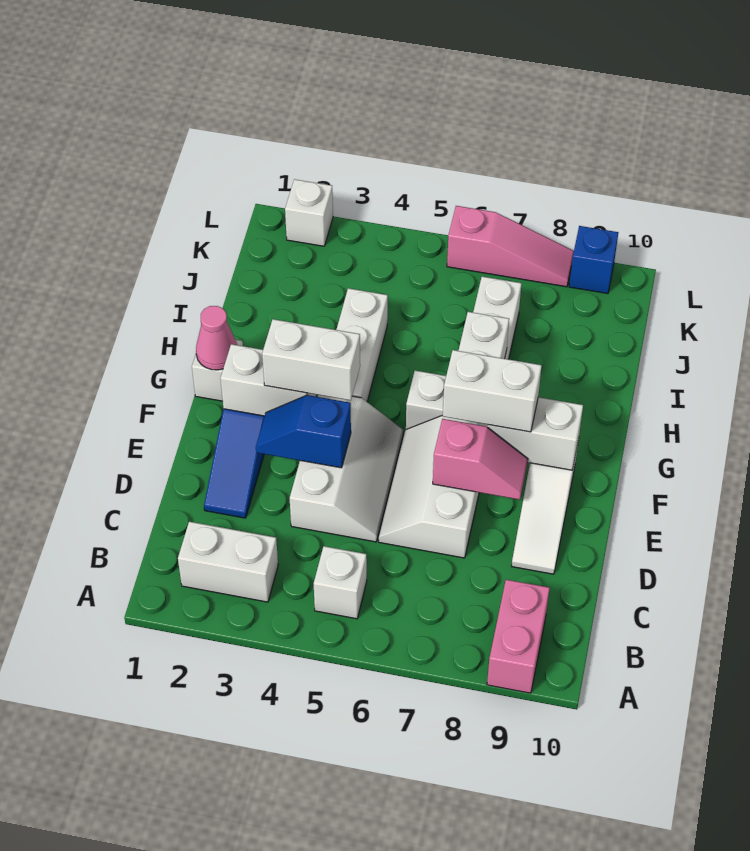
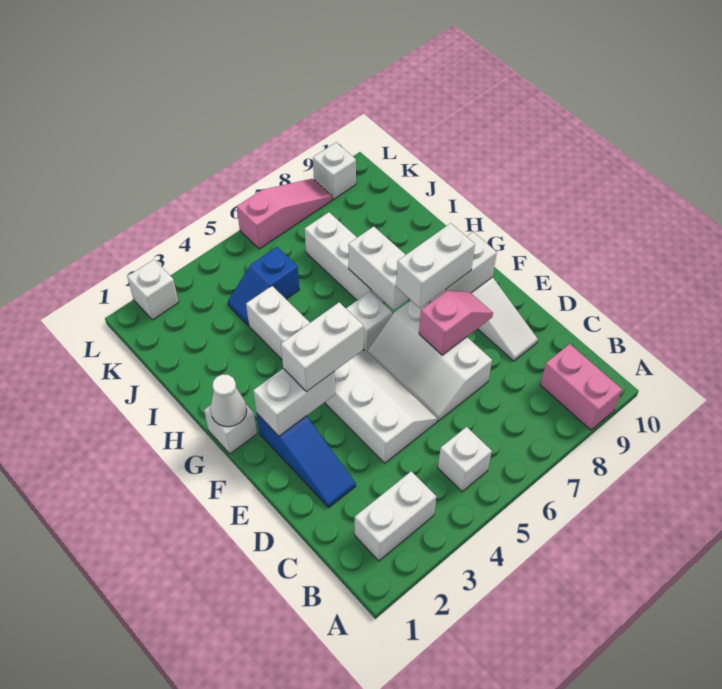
blue slope E3:E4 level 2 top 4 -> blue slope J4:J5 level 1 top 5
pink cone G1 level 2 -> white cone G1 level 2
blue brick L9 level 1 -> white brick L9 level 1

